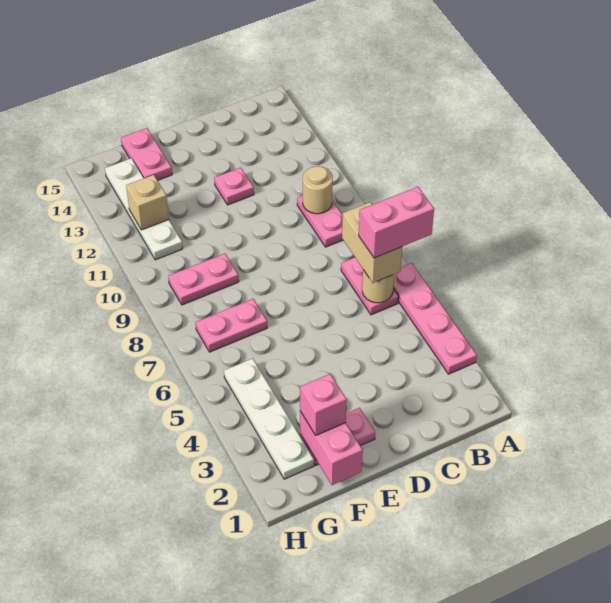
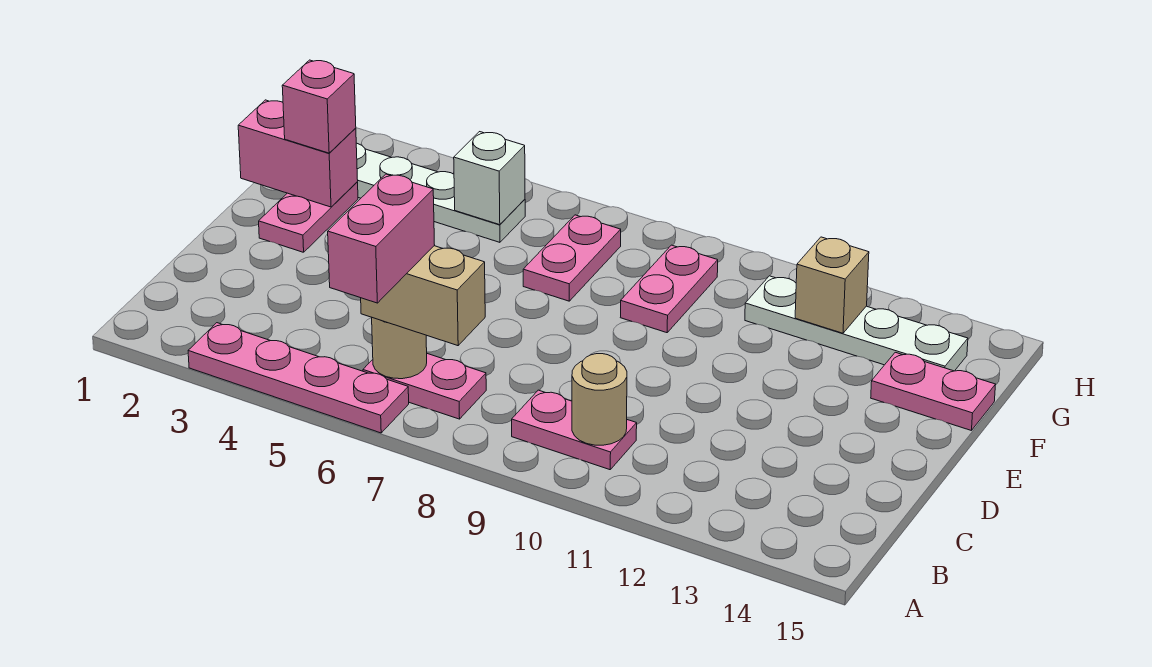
pink plate D12 level 1 -> none
none -> white brick G5 level 2

